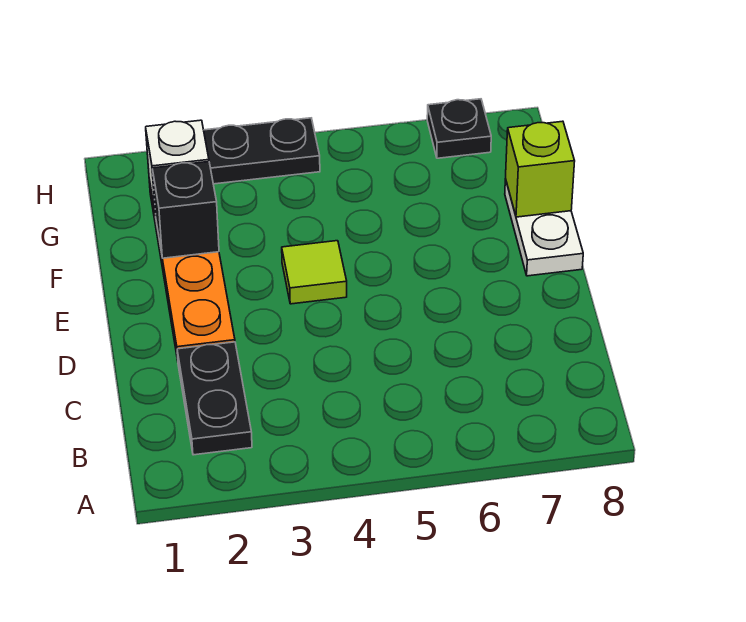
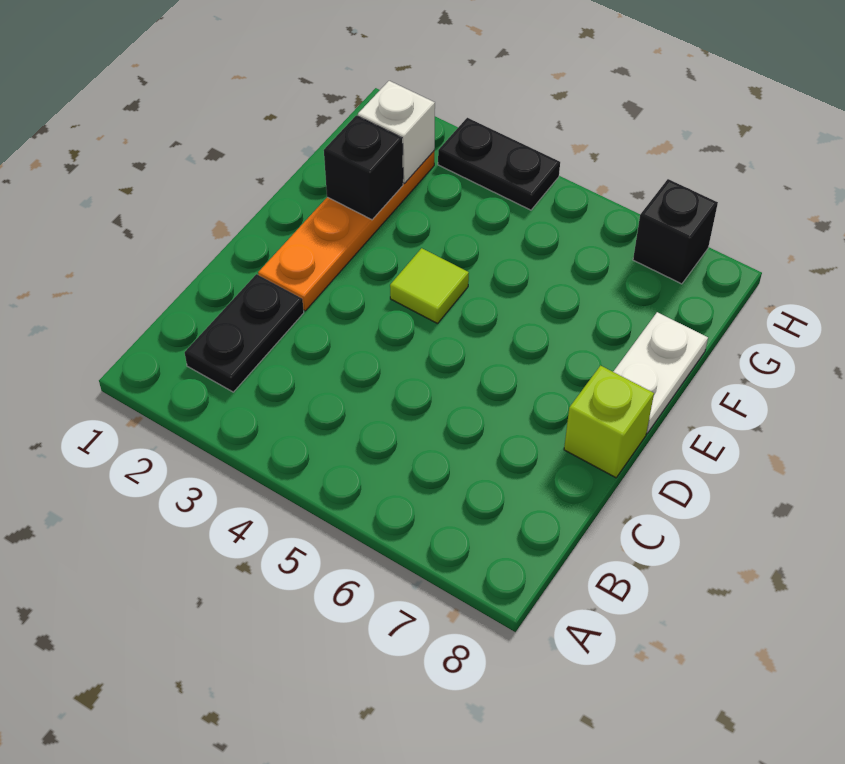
lime brick F8 level 2 -> lime brick D8 level 1
black plate H7 level 1 -> black brick H7 level 1

